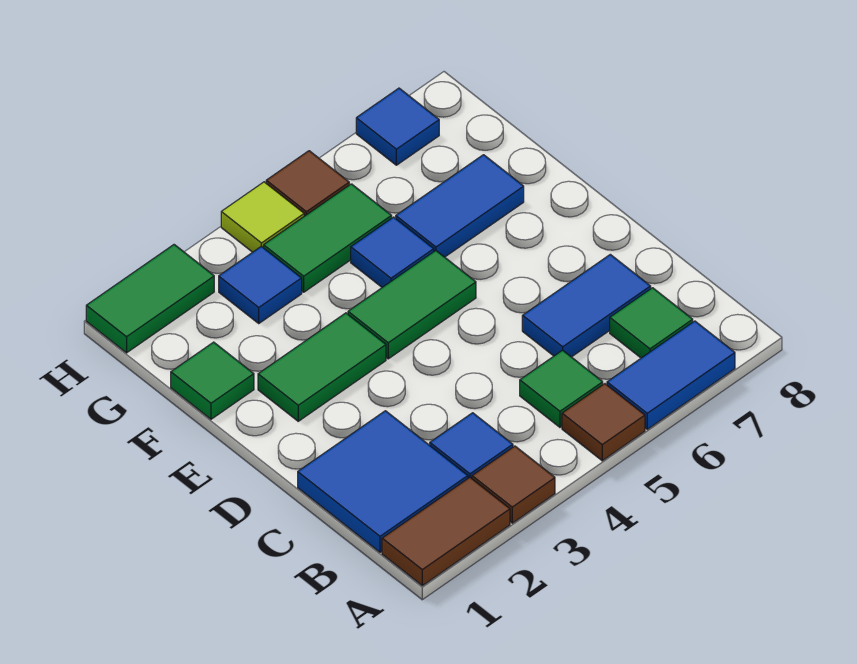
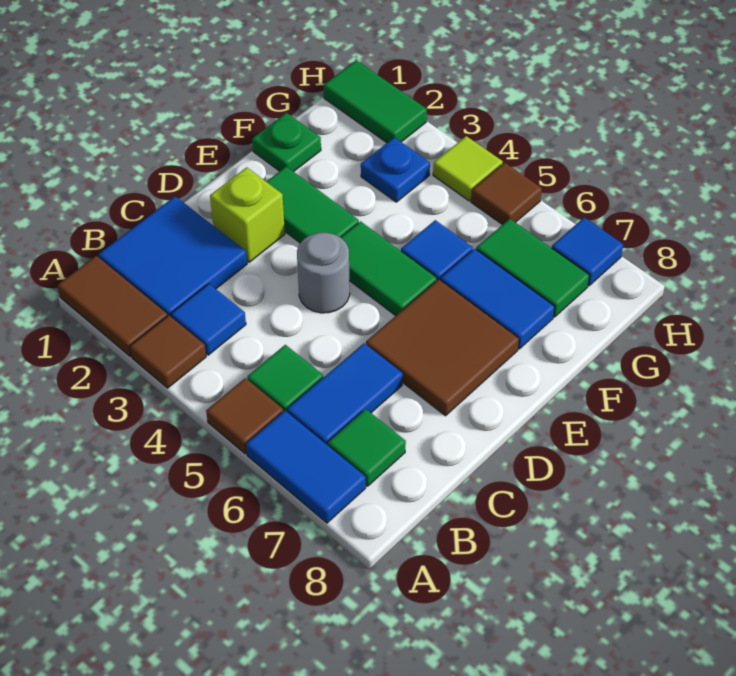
blue tile C6:C7 level 1 -> blue tile B6:C6 level 1
none -> lime brick D2 level 1
none -> grey round brick D4 level 1
none -> brown tile D6:E7 level 1
green tile F1 level 1 -> green plate F1 level 1
blue tile G3 level 1 -> blue plate G3 level 1
green tile G4:G5 level 1 -> green tile G6:G7 level 1

